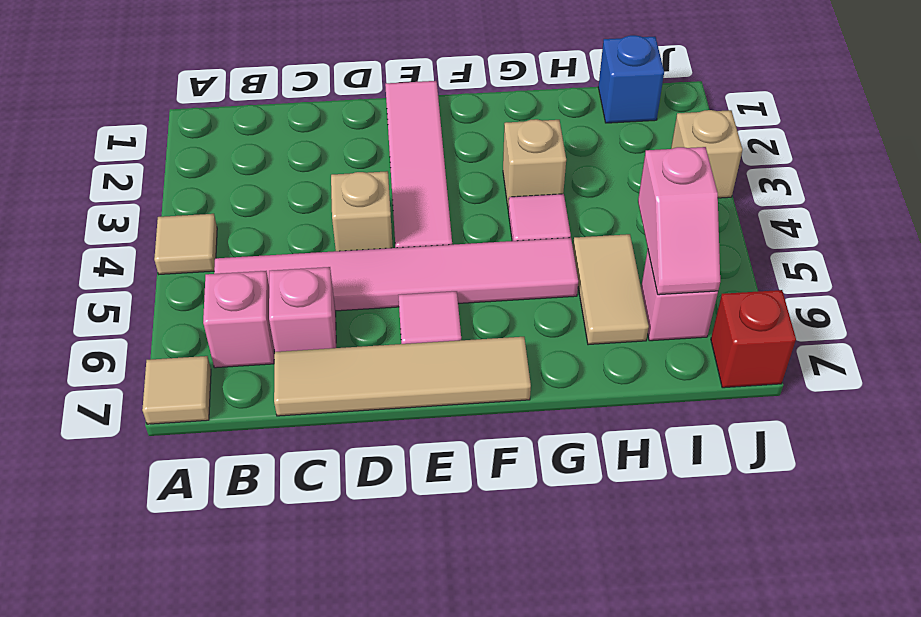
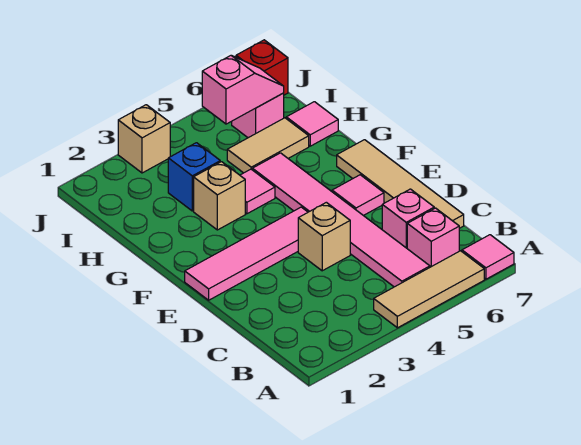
tan tile A4 level 1 -> tan tile A4:A6 level 1
tan tile A7 level 1 -> pink tile A7 level 1
none -> pink tile H7 level 1
blue brick I1 level 1 -> blue brick H3 level 1

